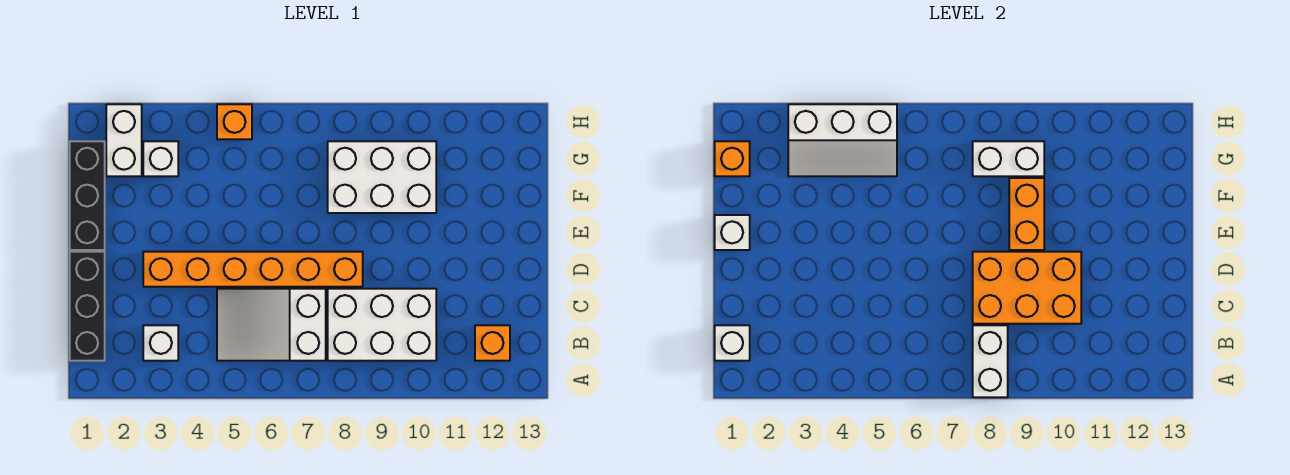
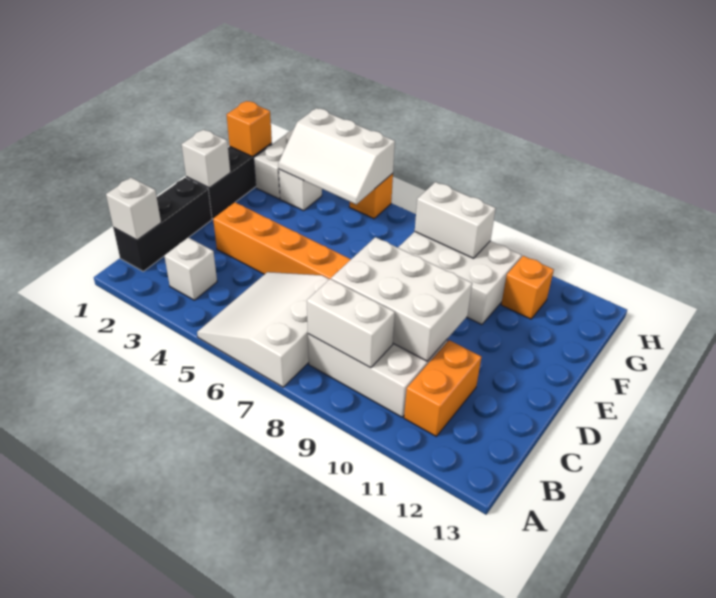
white brick A8:B8 level 2 -> white brick B8:B9 level 2
white slope B5:C7 level 1 top 7 -> white slope A5:C7 level 1 top 7
orange brick B12 level 1 -> orange brick G11 level 1
orange brick C8:D10 level 2 -> white brick C8:D10 level 2
orange brick E9:F9 level 2 -> orange brick B11:C11 level 1

